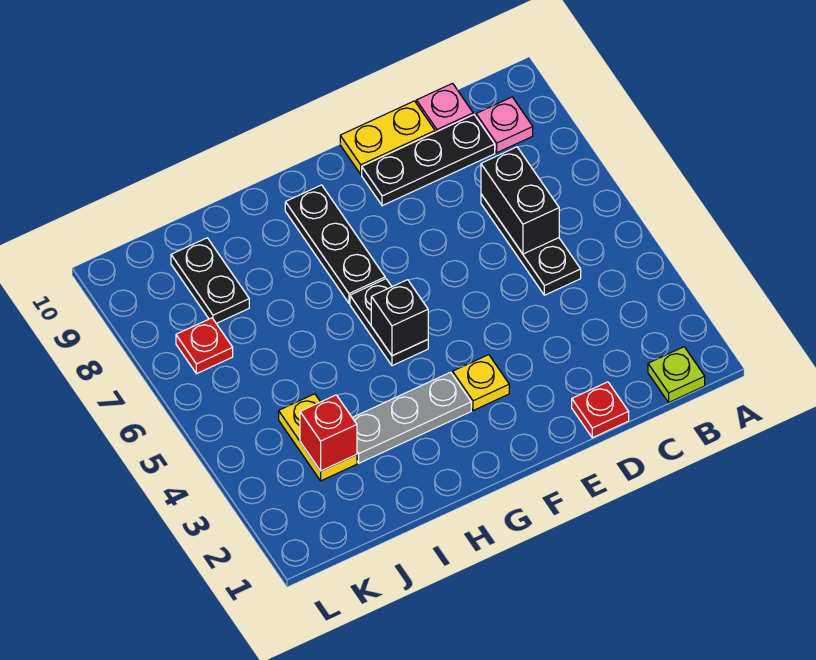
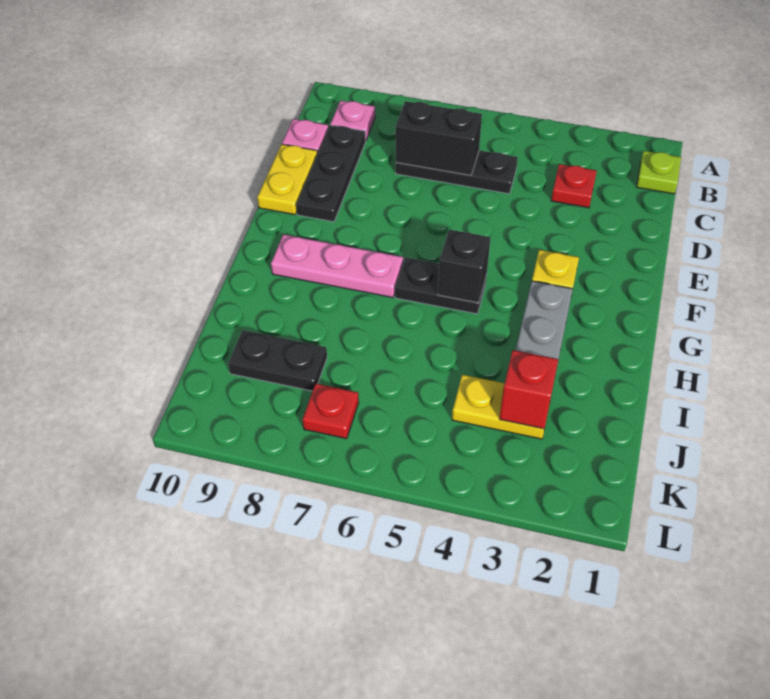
red plate D1 level 1 -> red plate C3 level 1
black plate G7:G9 level 1 -> pink plate G7:G9 level 1

